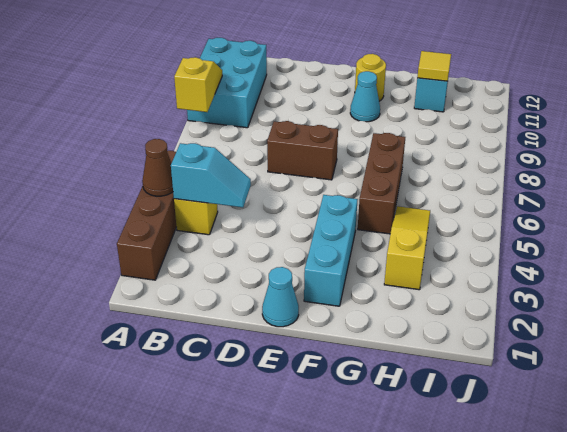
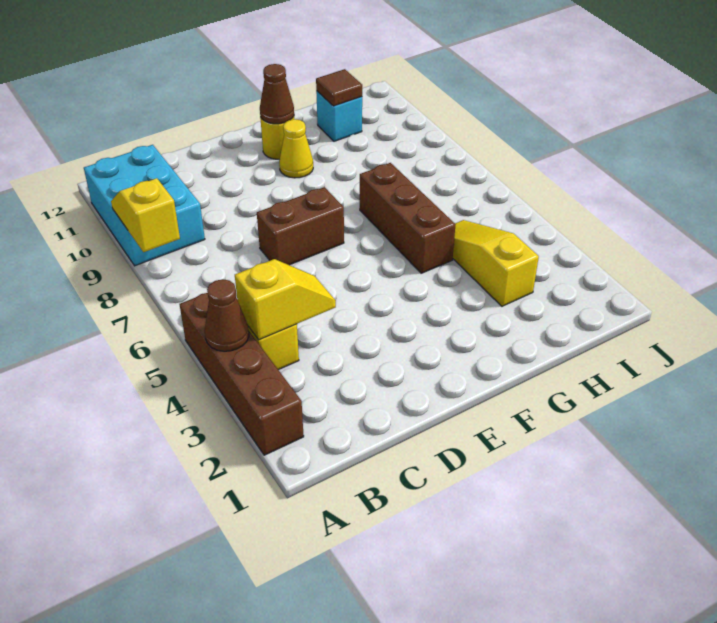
cyan slope B4:C4 level 2 top B -> yellow slope B4:C4 level 2 top B
cyan cone E1 level 1 -> none
cyan brick F2:F4 level 1 -> none
cyan cone F10 level 1 -> yellow cone F10 level 1
none -> brown cone F11 level 2
yellow tile H11 level 2 -> brown tile H11 level 2

